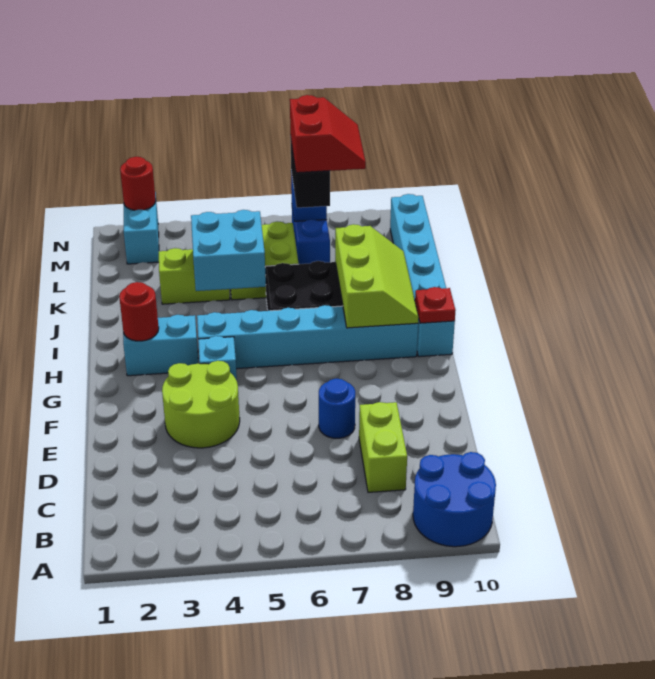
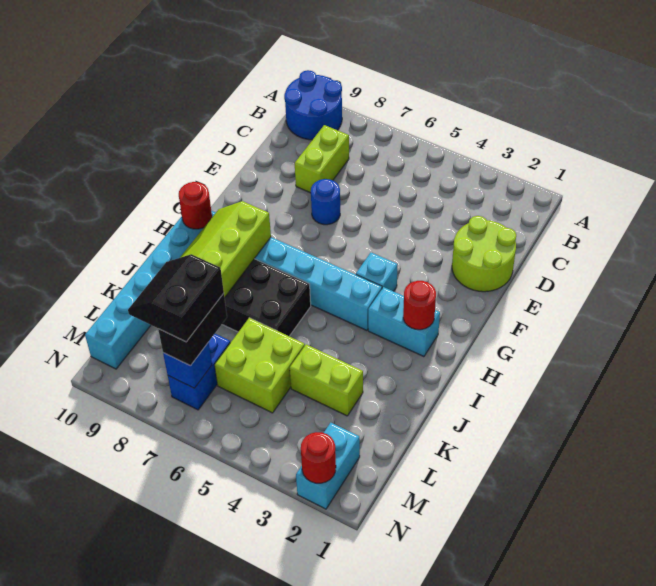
lime round brick E3:F4 level 1 -> lime round brick D1:E2 level 1
red plate H10 level 2 -> red round brick H10 level 2
cyan brick J4:K5 level 2 -> none
red slope L7:M8 level 4 top 7 -> black slope L7:M8 level 4 top 7

